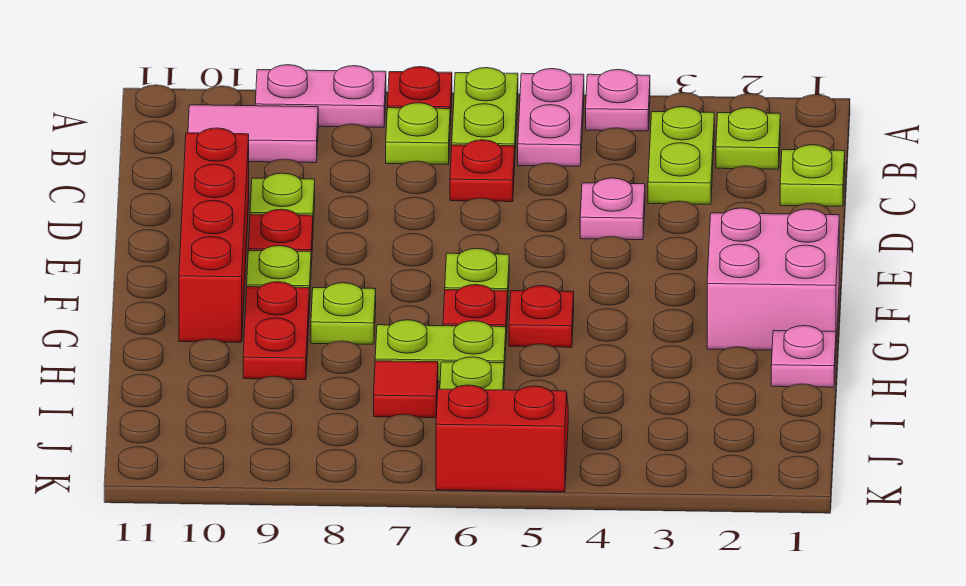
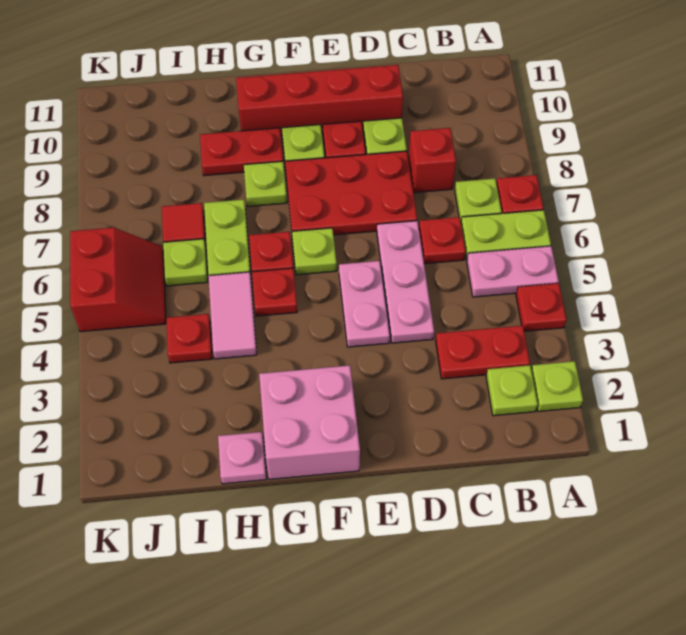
pink plate A4 level 1 -> red plate A4 level 1
pink plate A8:A9 level 1 -> pink plate E4:E5 level 1
lime plate B3:C3 level 1 -> red plate B3:C3 level 1
pink tile B9:B10 level 1 -> pink tile H4:H5 level 1
lime plate C1 level 1 -> lime plate A2 level 1
none -> red brick C8 level 1
pink plate D4 level 1 -> pink plate D4:D6 level 1
none -> red plate D7:F8 level 1
none -> red plate I4 level 1

